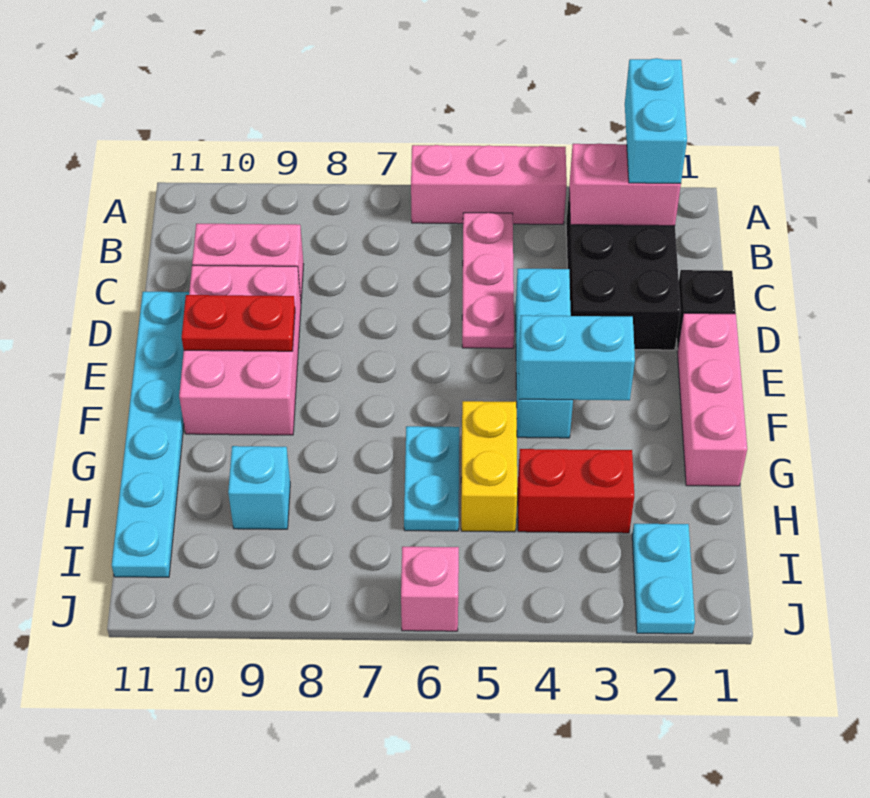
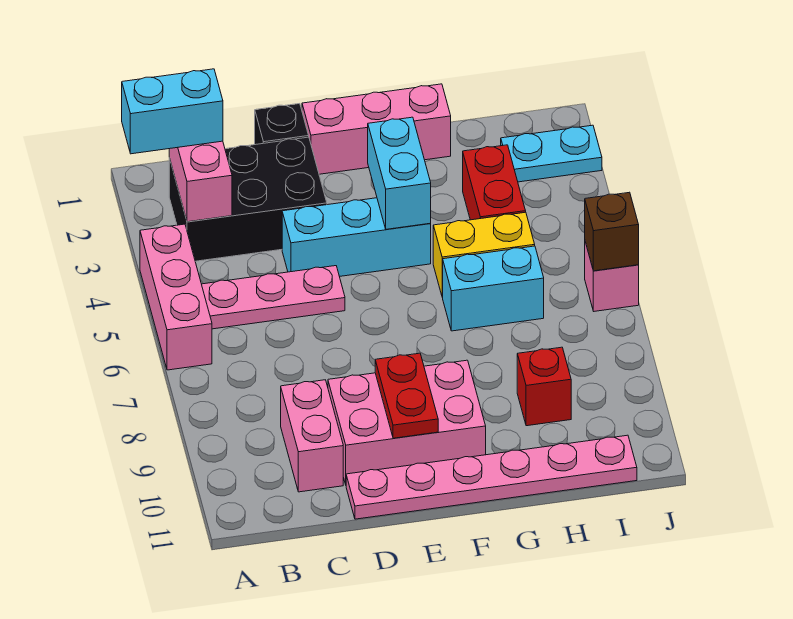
cyan plate D11:I11 level 1 -> pink plate D11:I11 level 1
cyan plate G6:H6 level 1 -> cyan brick G6:H6 level 1
cyan brick H9 level 1 -> red brick H9 level 1
none -> brown brick J6 level 2

